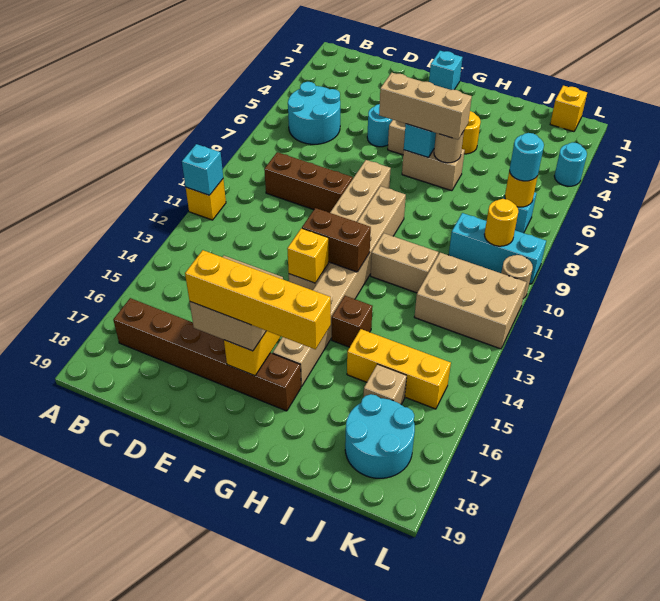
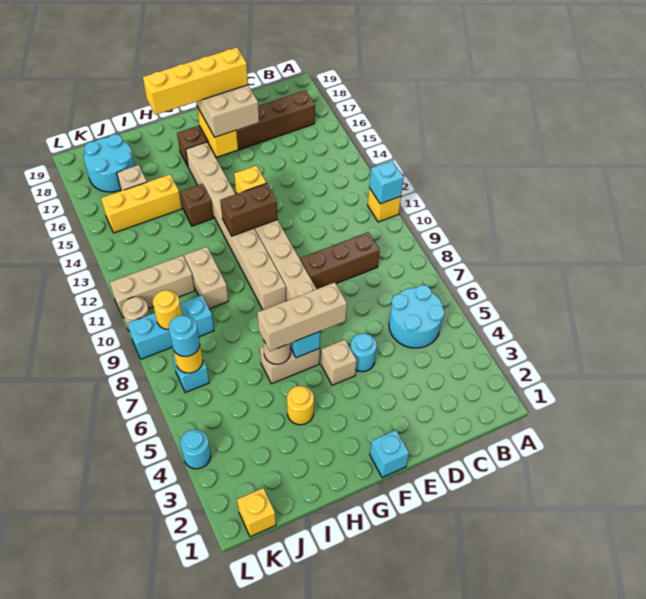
tan brick H11:I11 level 1 -> tan brick I10:I11 level 1
tan brick J11:L12 level 1 -> tan brick J11:L11 level 1

